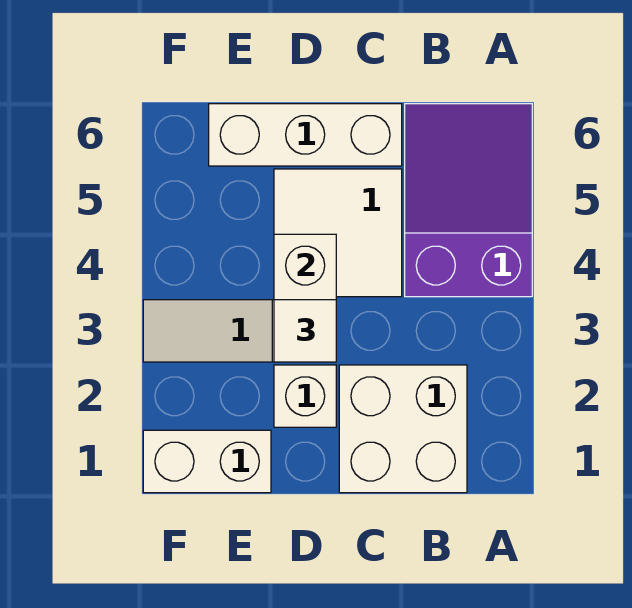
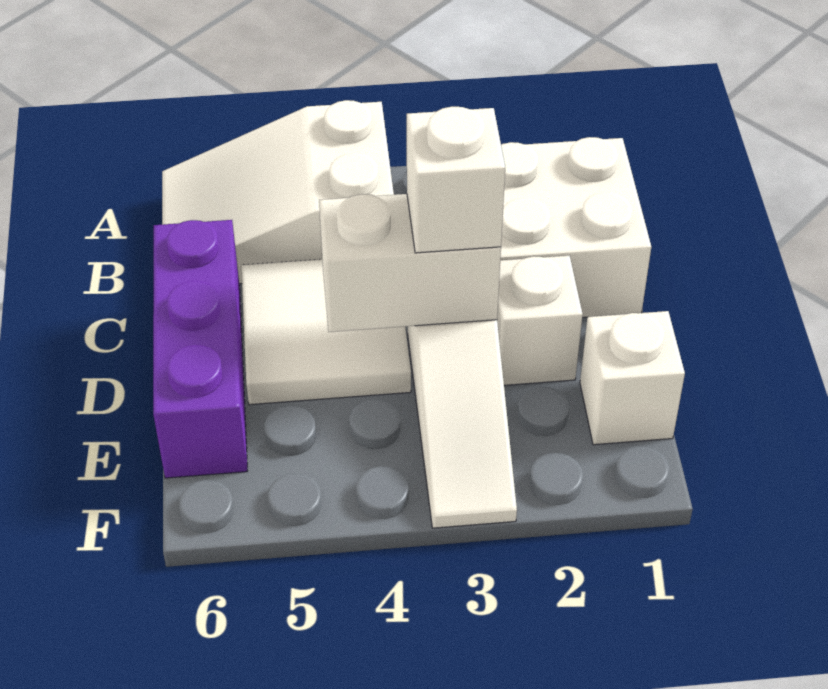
purple slope A4:B6 level 1 top 4 -> white slope A4:B6 level 1 top 4
white brick C6:E6 level 1 -> purple brick C6:E6 level 1
white tile D3 level 3 -> white brick D3 level 3
white brick E1:F1 level 1 -> white brick E1 level 1

